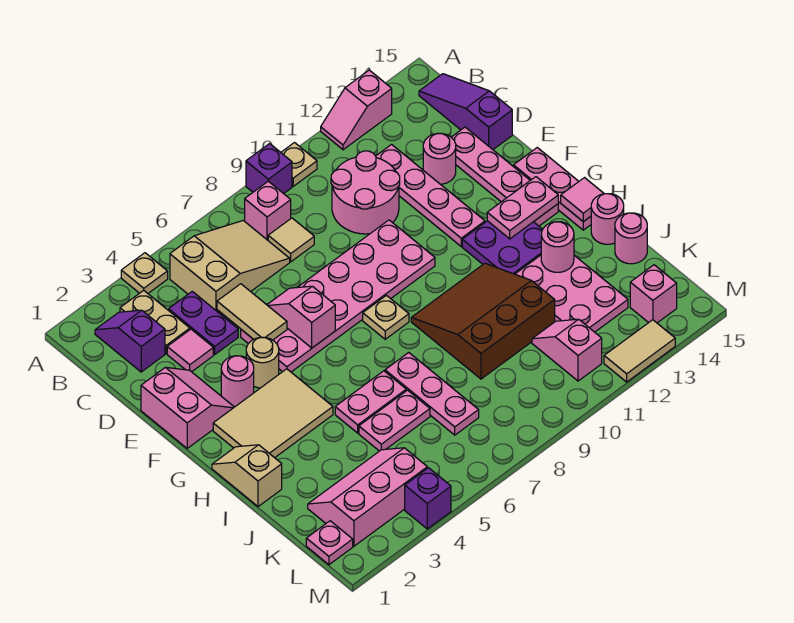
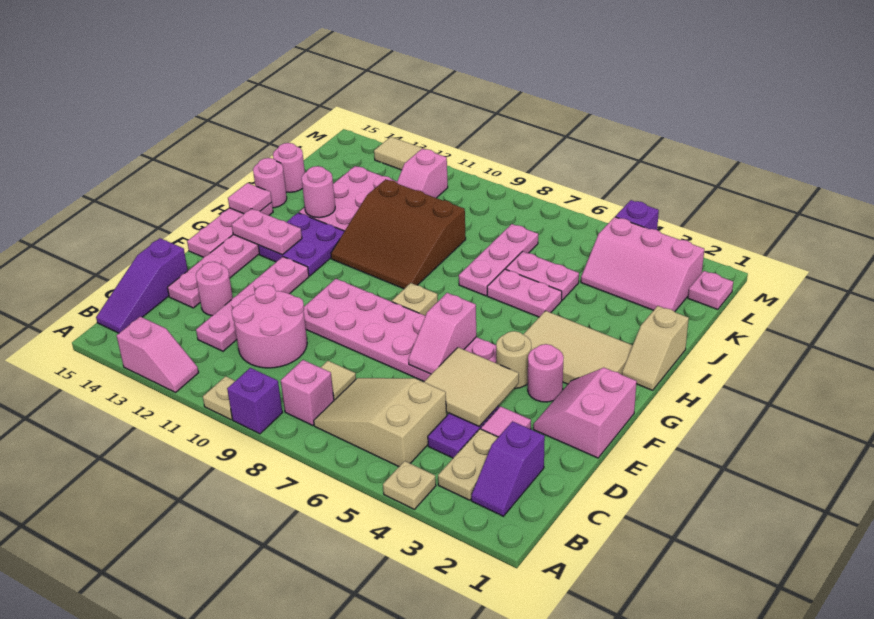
tan tile D5:E5 level 2 -> tan tile D4:E5 level 2
pink brick L14 level 1 -> none

